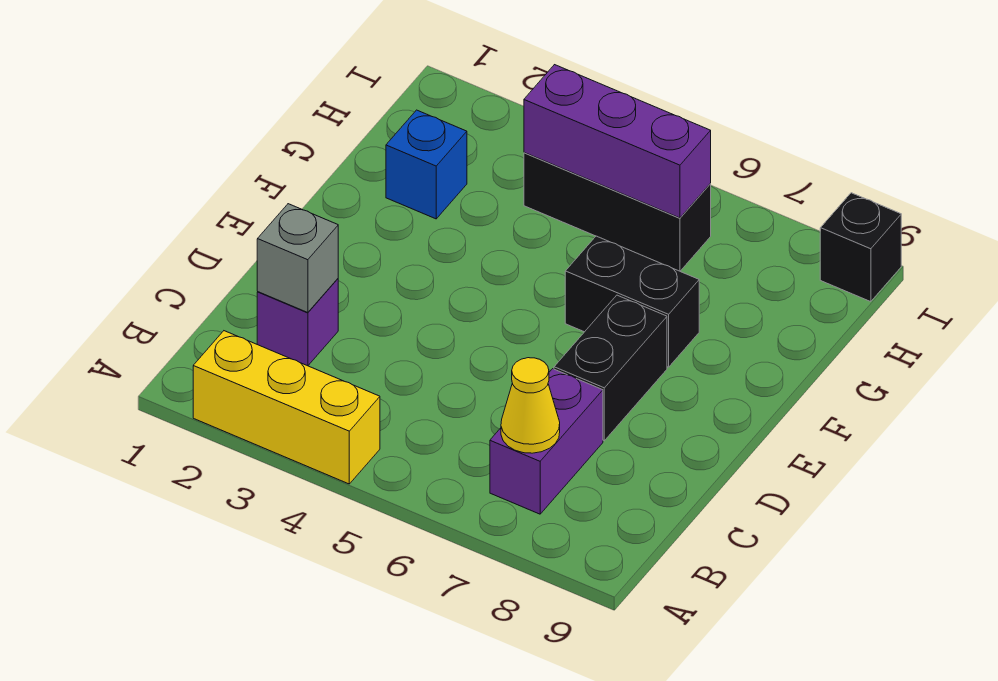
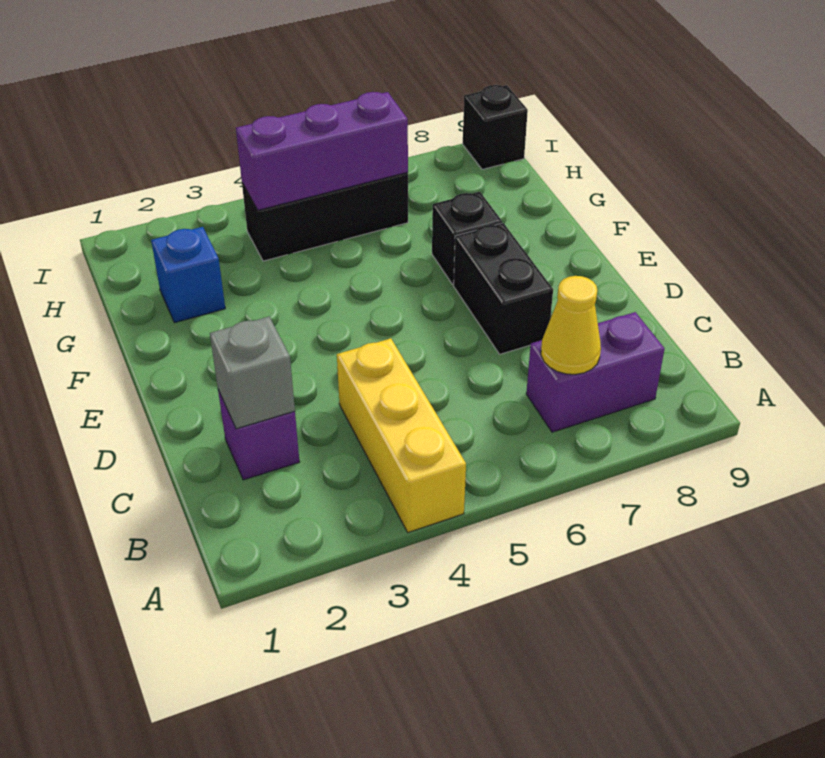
yellow brick A2:A4 level 1 -> yellow brick A4:C4 level 1
purple brick B7:C7 level 1 -> purple brick B7:B8 level 1
black brick F6:F7 level 1 -> black brick F7 level 1

